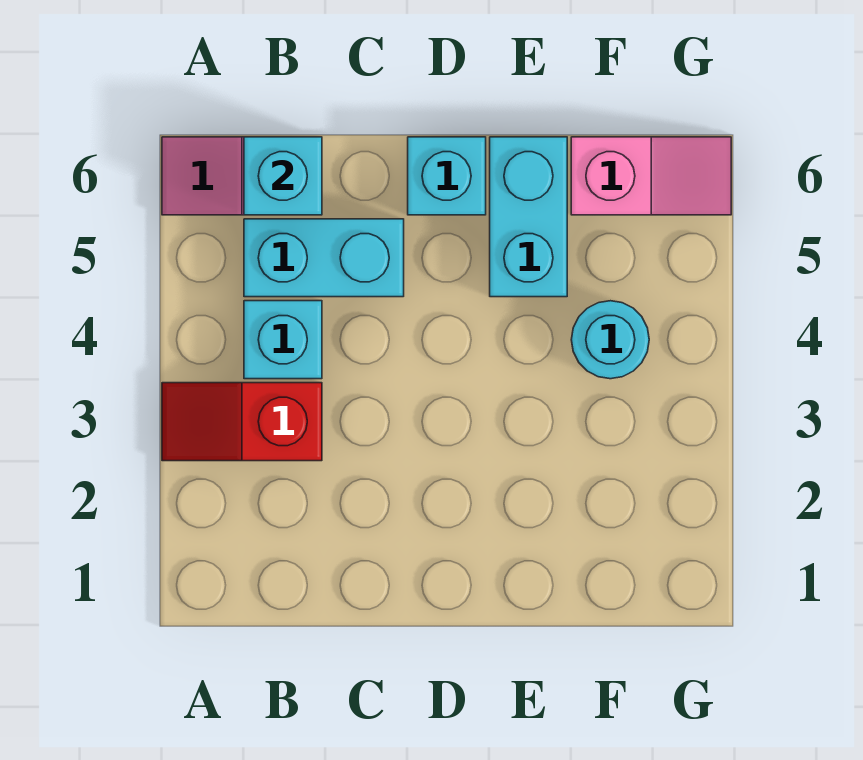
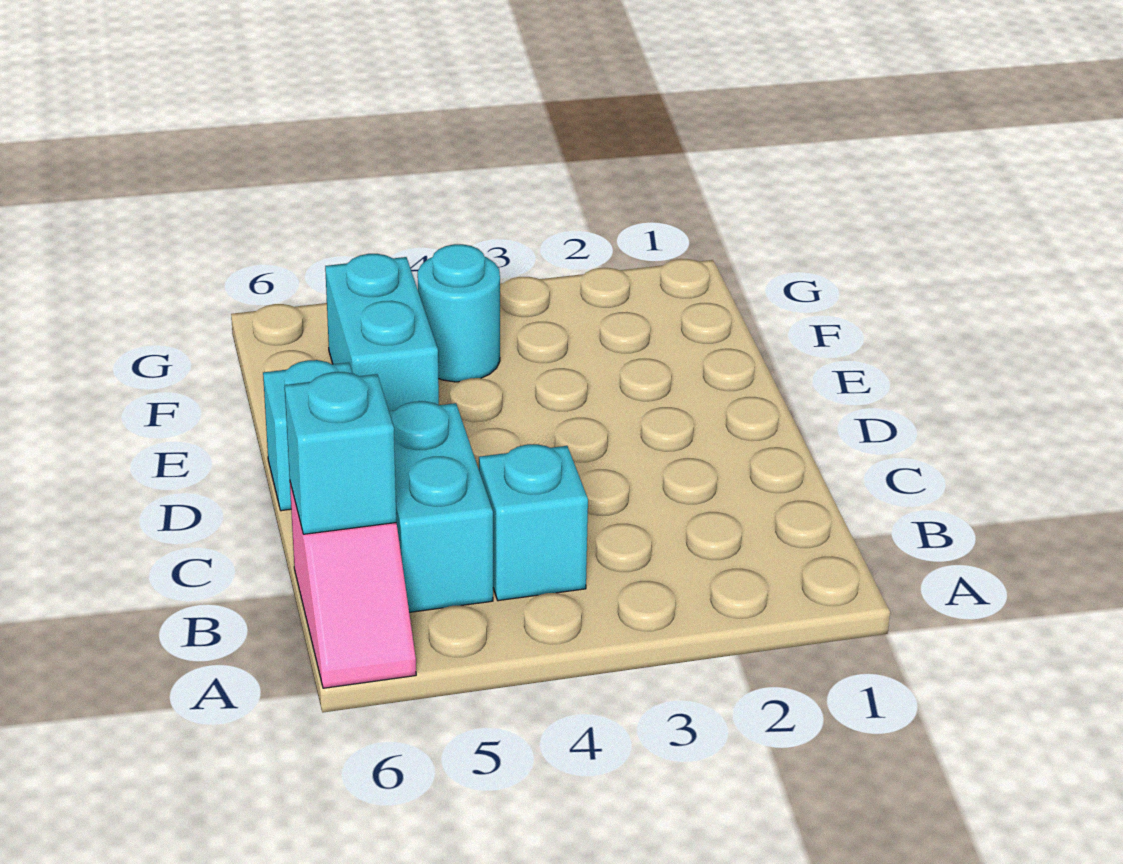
red slope A3:B3 level 1 top B -> none
cyan brick E5:E6 level 1 -> cyan brick E5:F5 level 1
pink slope F6:G6 level 1 top F -> none

